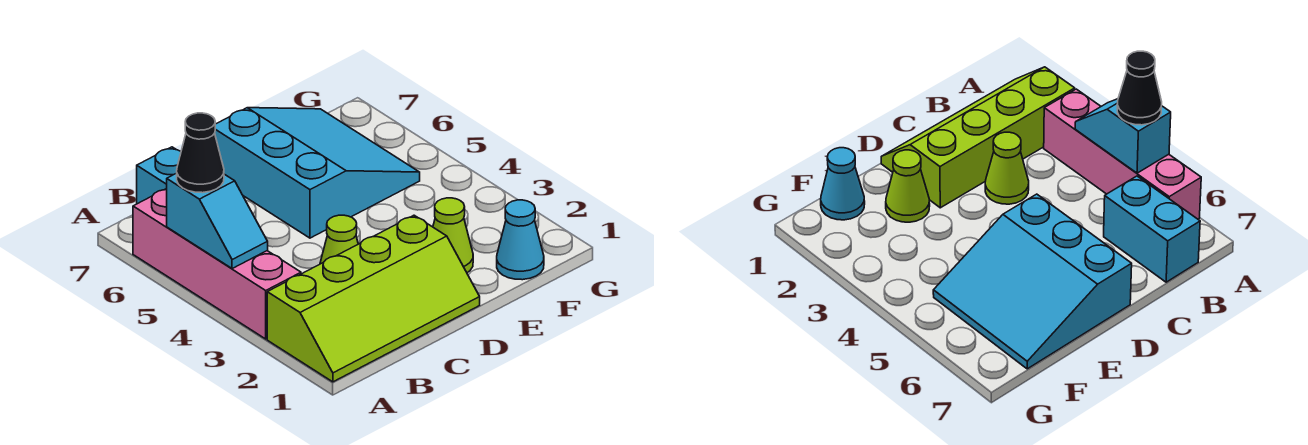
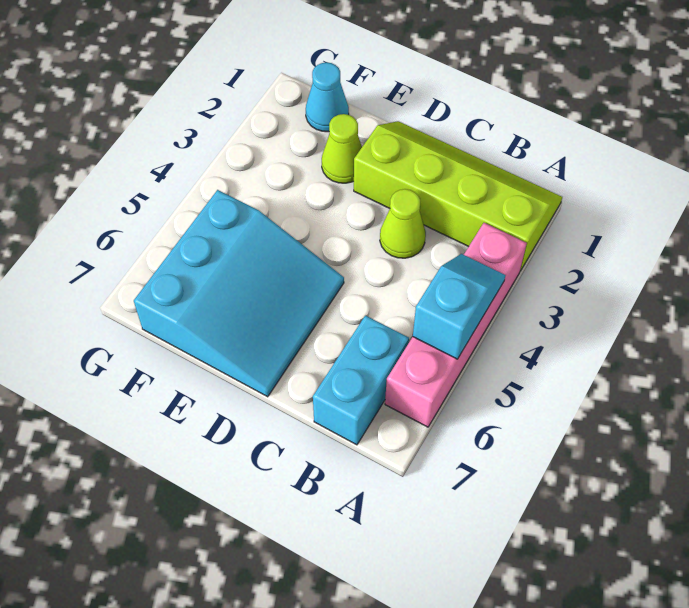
black cone A5 level 3 -> none
cyan slope D5:F7 level 1 top D -> cyan slope D5:F7 level 1 top F

